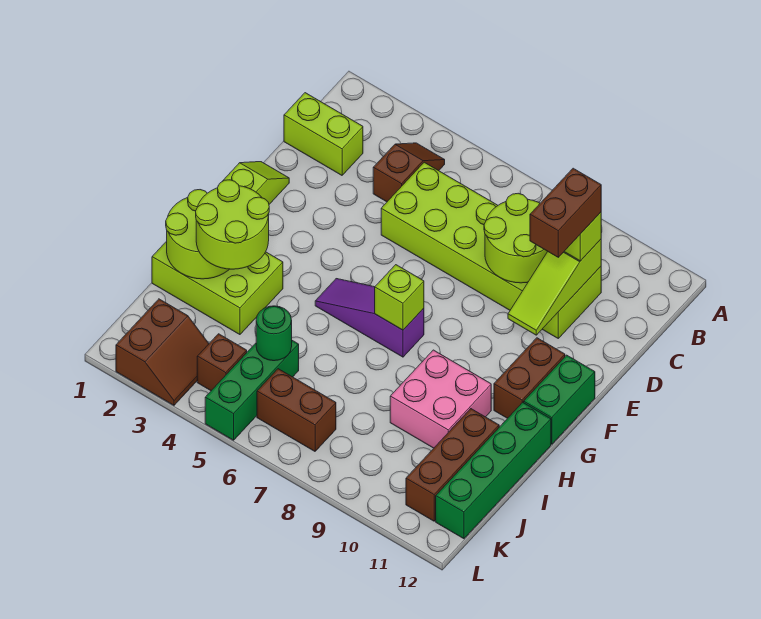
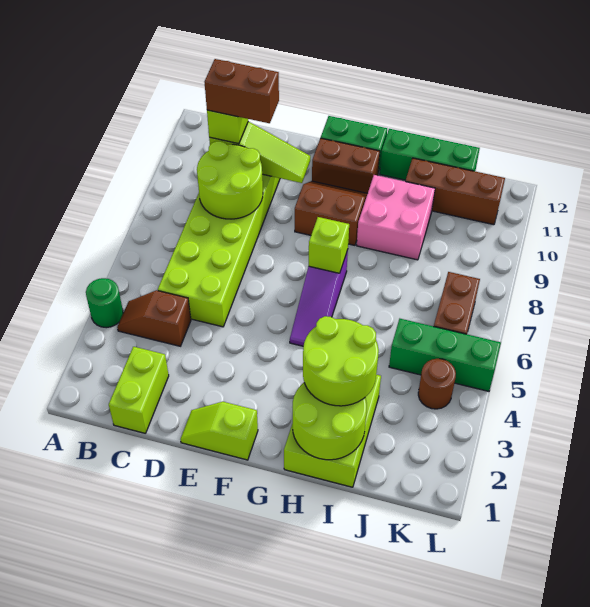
green brick H12:K12 level 1 -> green brick H12:J12 level 1
green round brick J5 level 2 -> green round brick A4 level 1
brown slope K2:L3 level 1 top 2 -> brown slope F9:G10 level 1 top 9
brown brick K4 level 1 -> brown round brick K4 level 1

